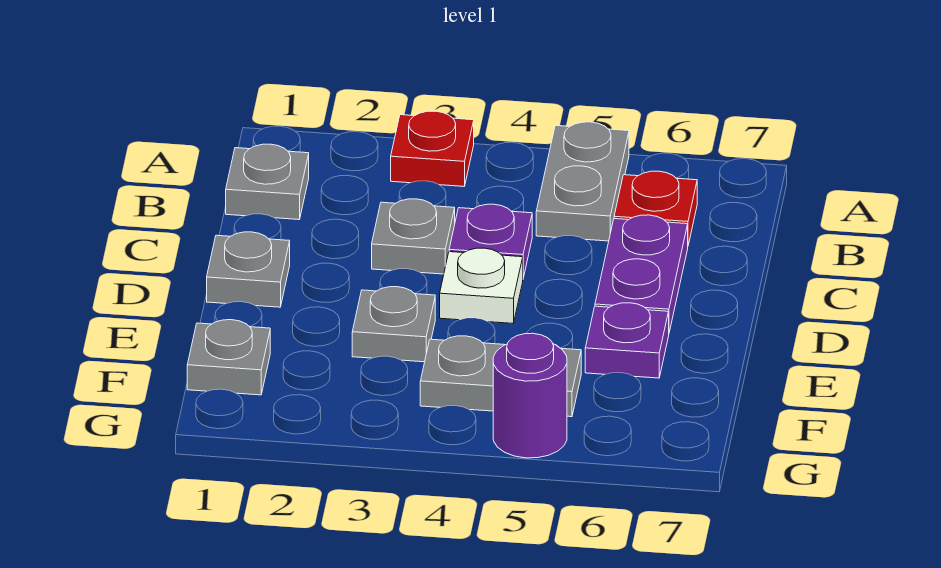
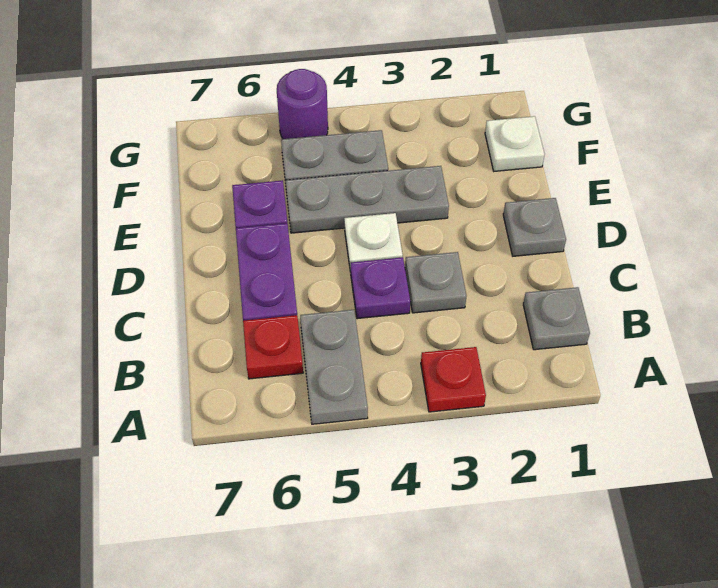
grey plate E3 level 1 -> grey plate E3:E5 level 1
grey plate F1 level 1 -> white plate F1 level 1

